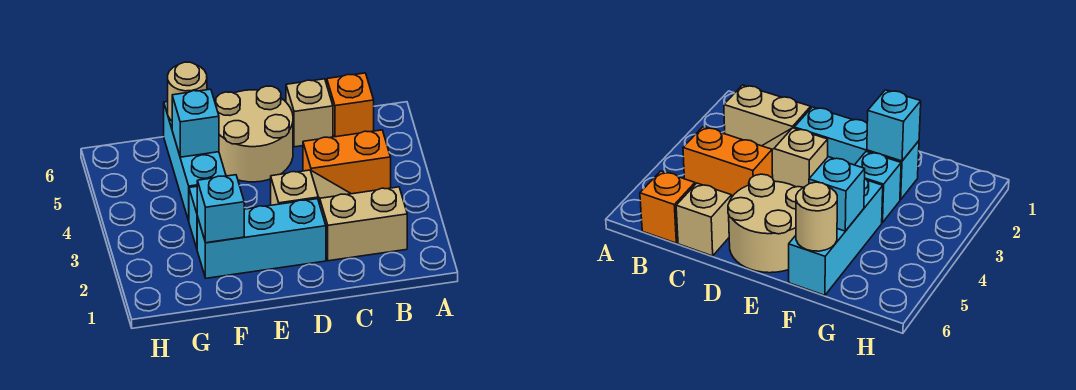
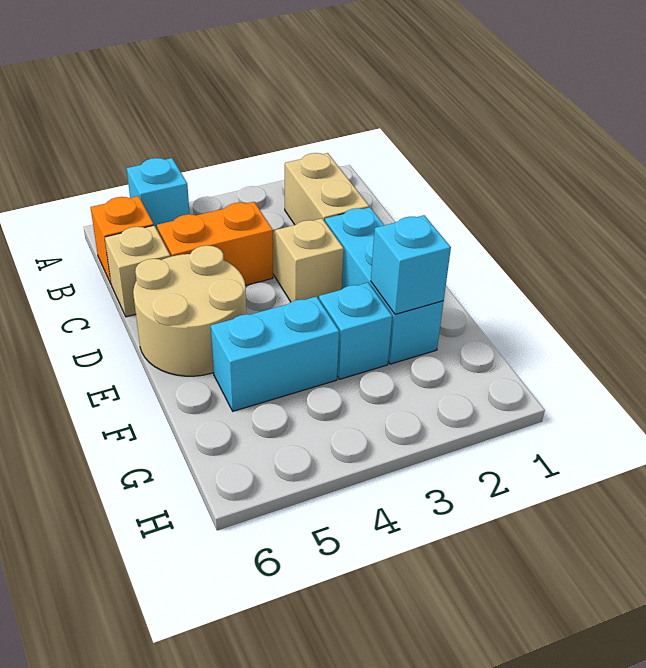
orange brick B4:C4 level 1 -> orange brick C4:C5 level 1
cyan brick F4:F6 level 1 -> cyan brick F4:F5 level 1
cyan brick F5 level 2 -> cyan brick A5 level 1
tan round brick F6 level 2 -> none

